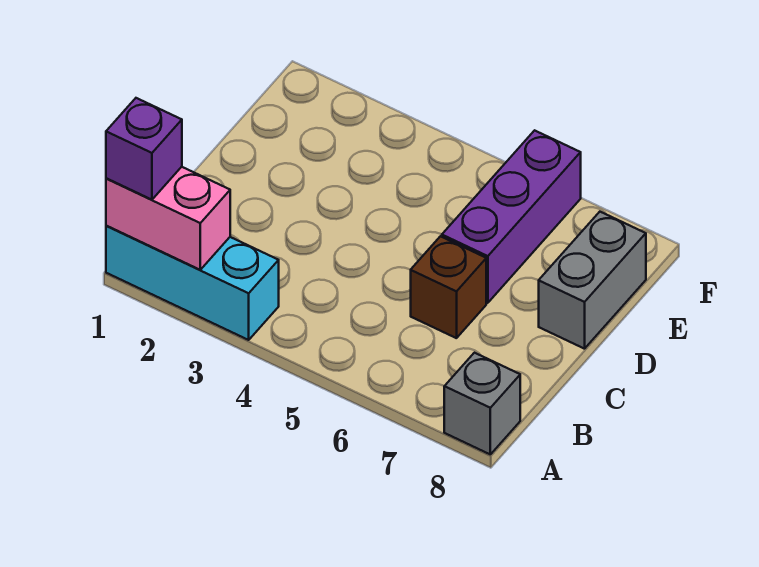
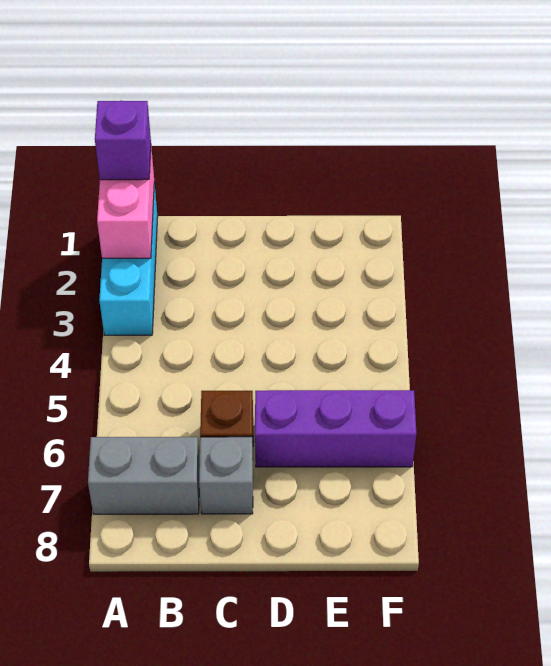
grey brick A8 level 1 -> grey brick C7 level 1
grey brick D8:E8 level 1 -> grey brick A7:B7 level 1

